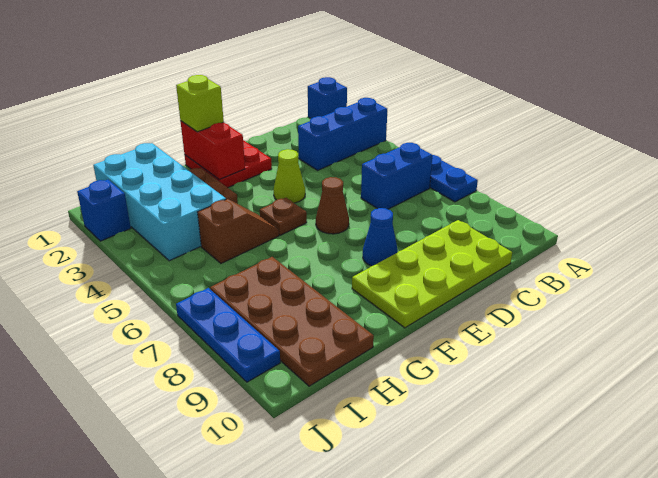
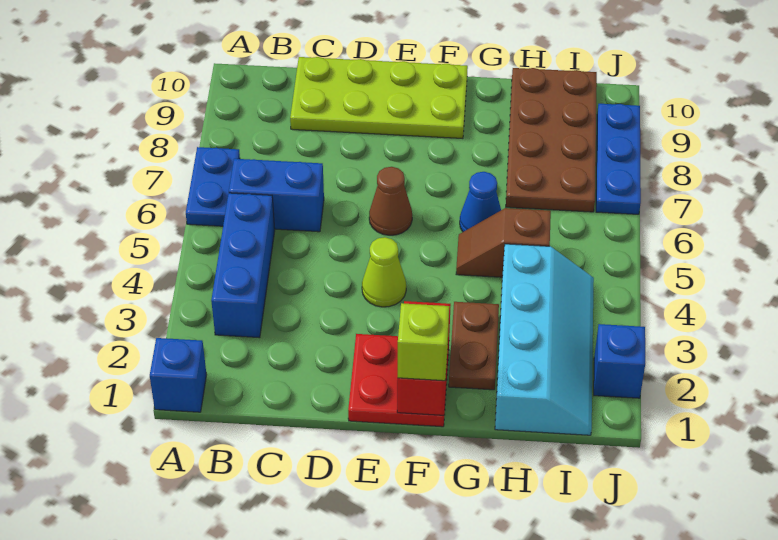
blue brick A3:C3 level 1 -> blue brick B3:B5 level 1
blue cone E8 level 1 -> blue cone G6 level 1
brown plate F5 level 1 -> none
cyan brick H1:I4 level 1 -> cyan slope H1:I4 level 1 top H

